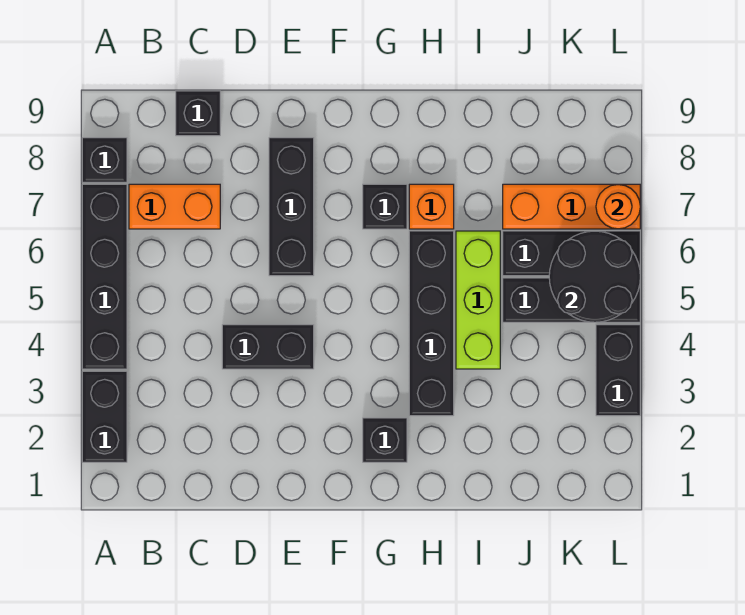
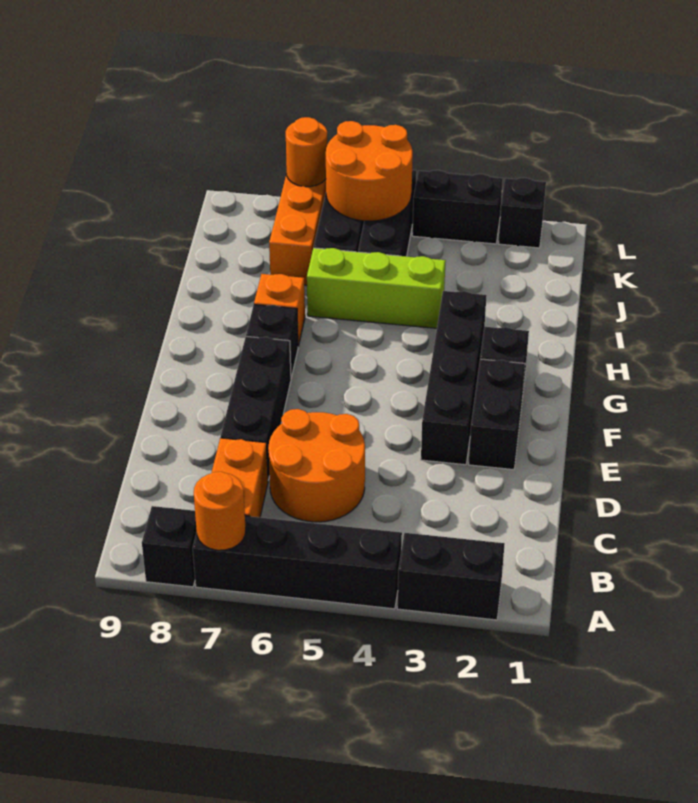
none -> orange round brick A7 level 2
none -> orange round brick C5:D6 level 1
black brick C9 level 1 -> black brick L2 level 1
black brick D4:E4 level 1 -> black brick E2:F2 level 1
black brick E6:E8 level 1 -> black brick D7:F7 level 1
black brick H3:H6 level 1 -> black brick E3:H3 level 1
black round brick K5:L6 level 2 -> orange round brick K5:L6 level 2

